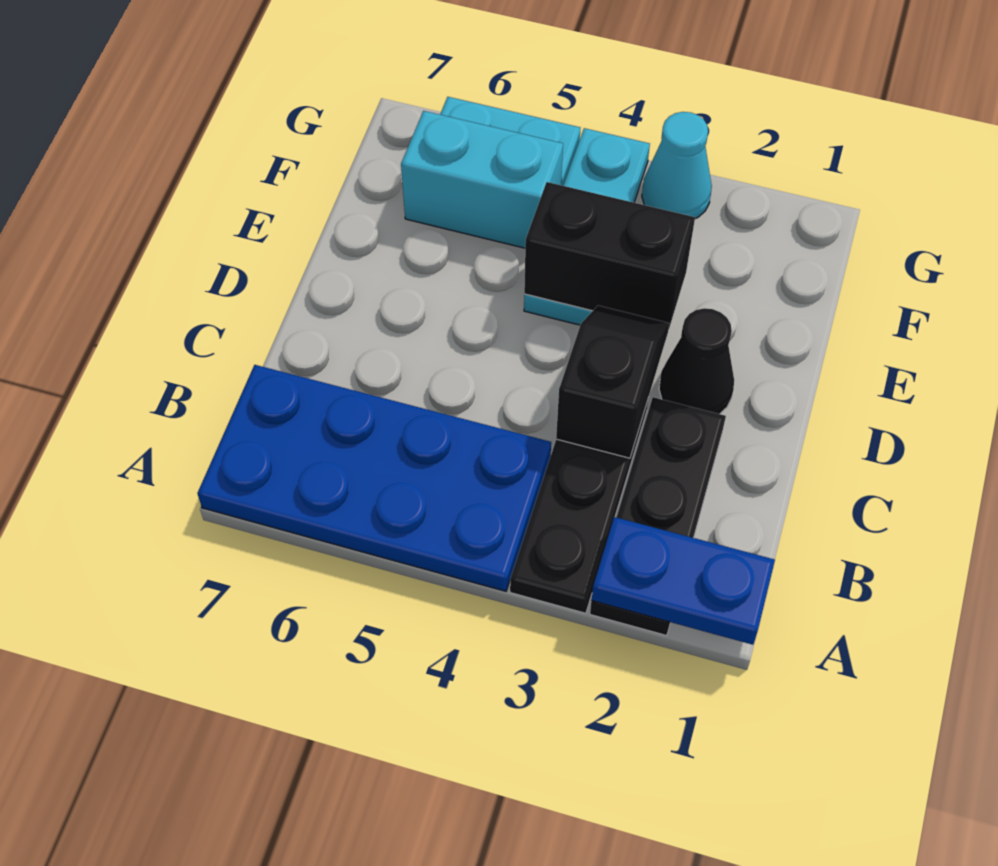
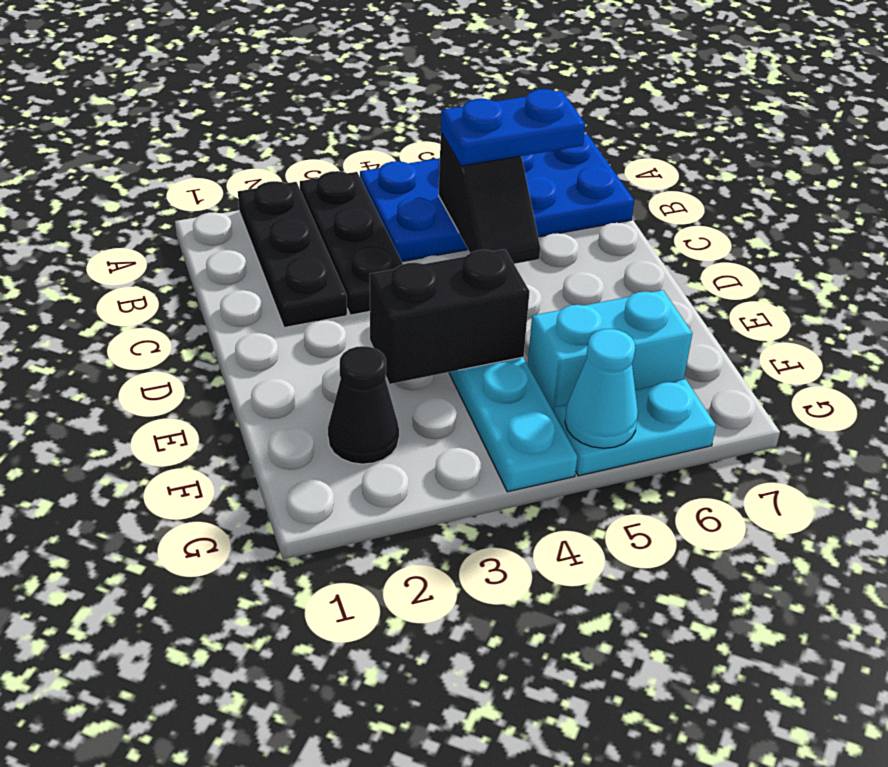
blue plate A1:A2 level 2 -> blue plate B5:B6 level 3
black slope C3:D3 level 2 top C -> black slope B5:C5 level 2 top B
black cone D2 level 1 -> black cone F2 level 1
cyan cone G3 level 1 -> cyan cone G5 level 2

